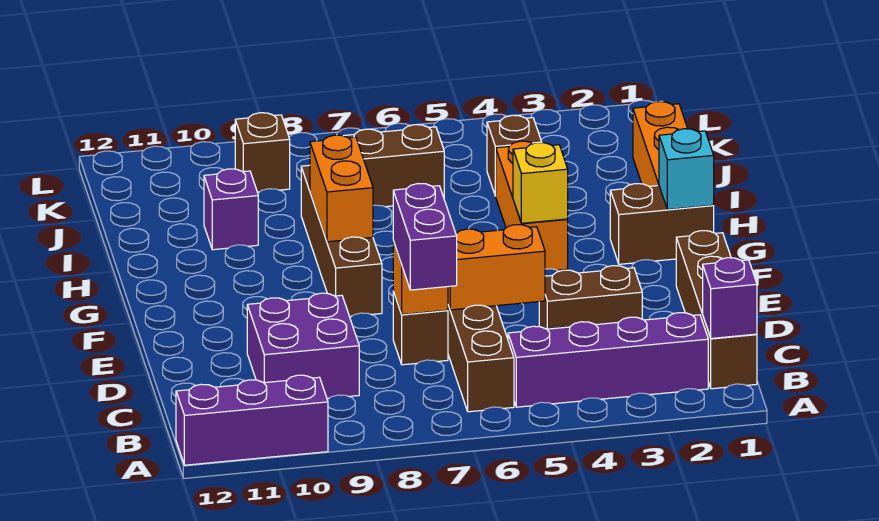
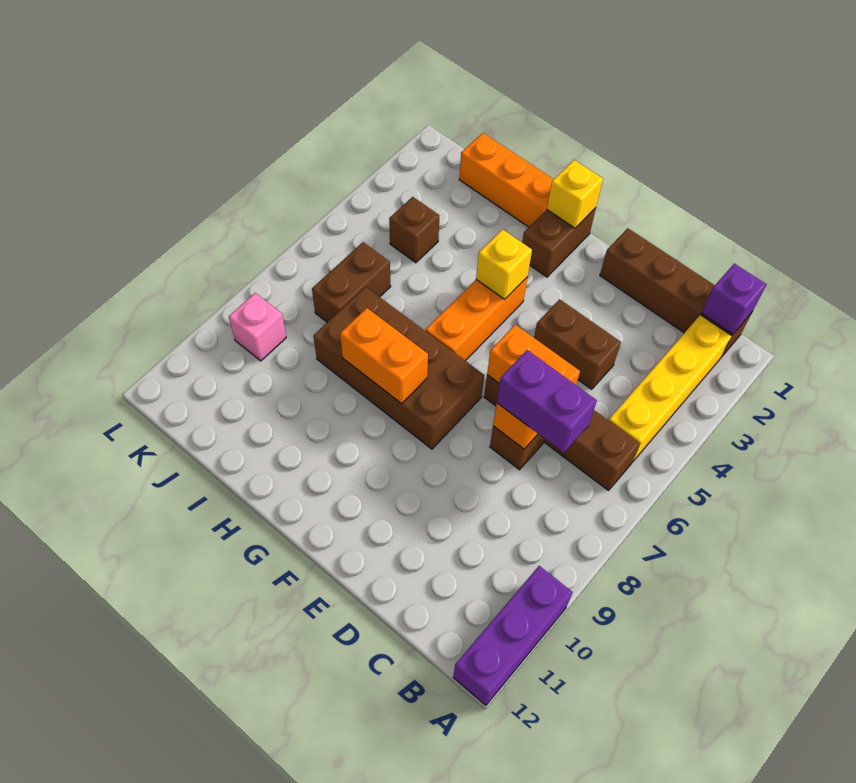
purple brick B2:B5 level 1 -> yellow brick B2:B5 level 1
purple brick C9:D10 level 1 -> none
brown brick D3:D4 level 1 -> brown brick D4:E4 level 1
orange brick D5:D6 level 2 -> orange brick D6:E6 level 2
brown brick F8:I8 level 1 -> brown brick F7:I8 level 1
cyan brick G1 level 2 -> yellow brick G1 level 2
orange brick G4:I4 level 1 -> orange brick G4:G6 level 1
purple brick I10 level 1 -> none
brown brick K9 level 1 -> pink brick K9 level 1

